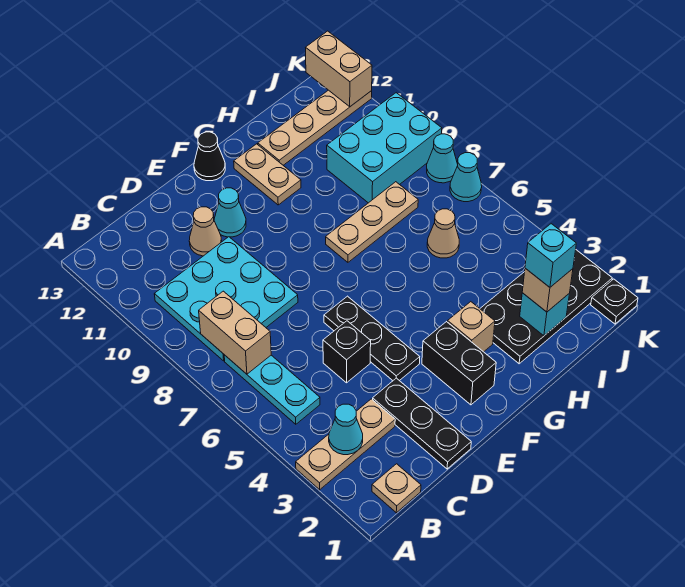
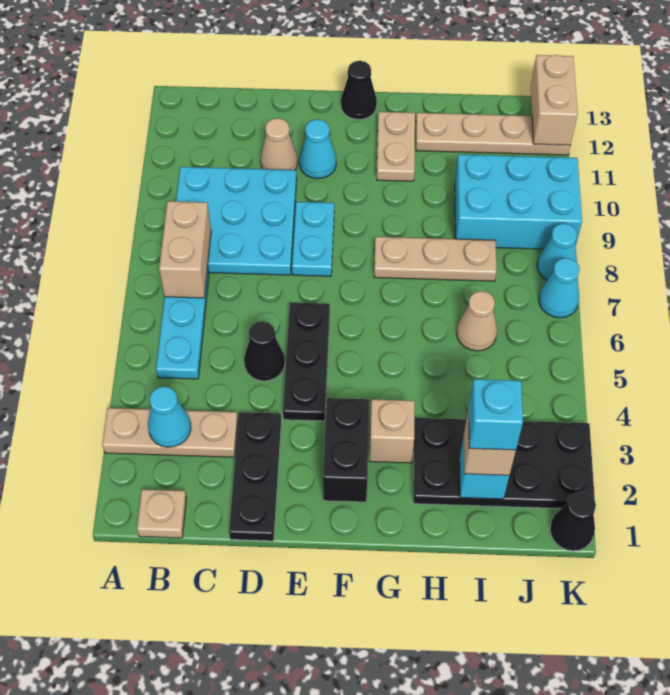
black brick D5 level 1 -> black cone D5 level 1
none -> cyan plate E8:E9 level 1
black plate K1 level 1 -> black cone K1 level 1

